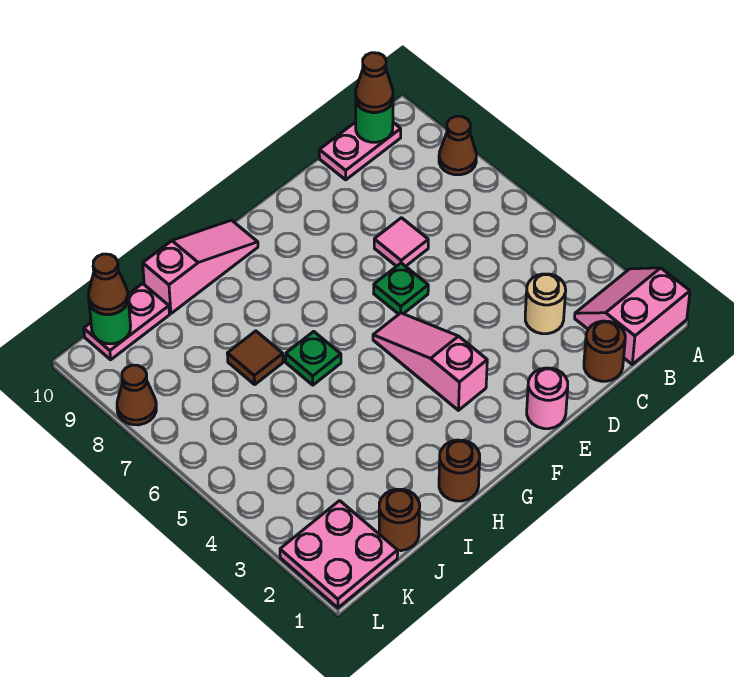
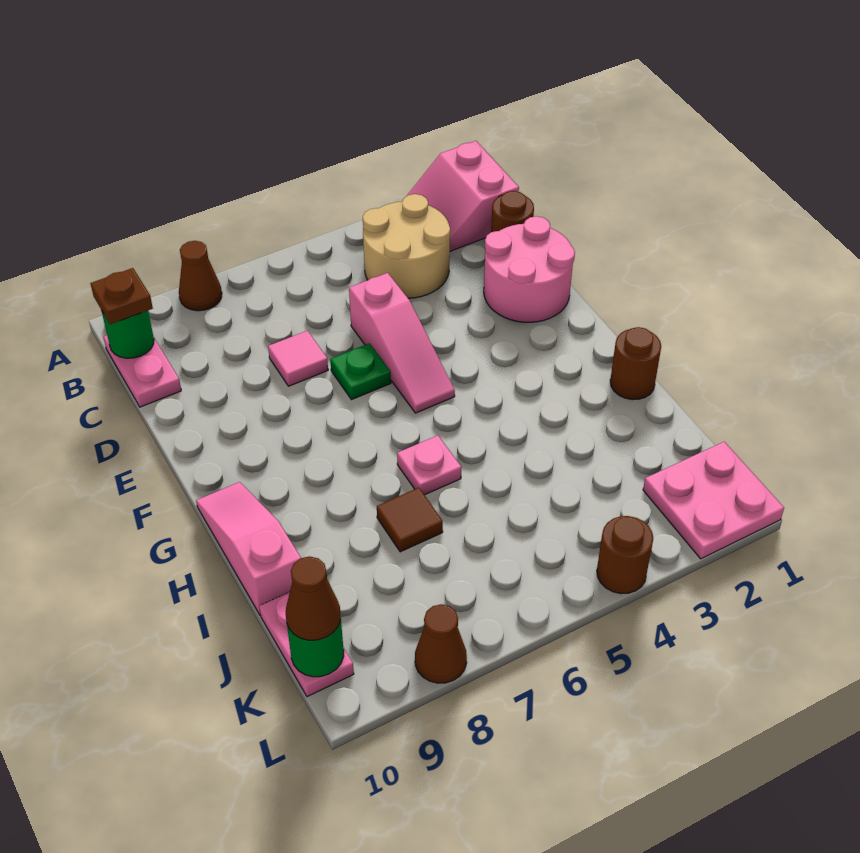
brown cone B10 level 3 -> brown plate B10 level 3
tan round brick C3 level 1 -> tan round brick B3:C4 level 1
pink round brick E1 level 1 -> pink round brick D1:E2 level 1
pink slope F3:F5 level 1 top 3 -> pink slope D5:F5 level 1 top D
green plate H6 level 1 -> pink plate H6 level 1
brown round brick J1 level 1 -> brown round brick L4 level 1

